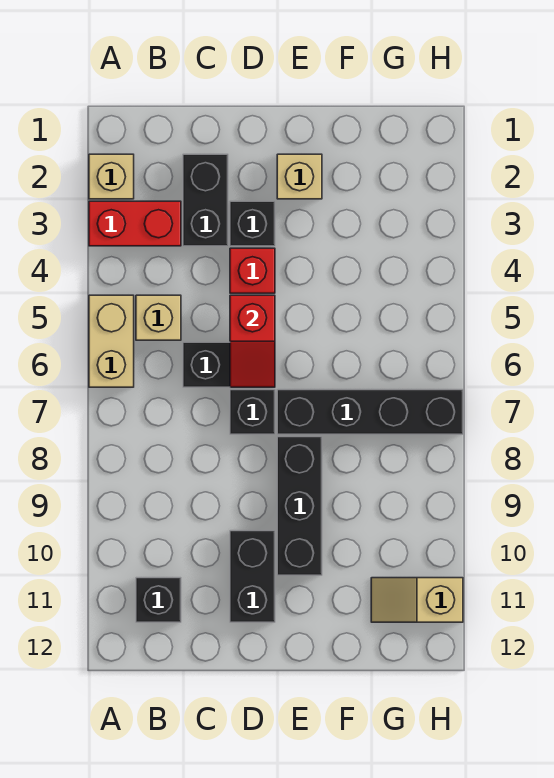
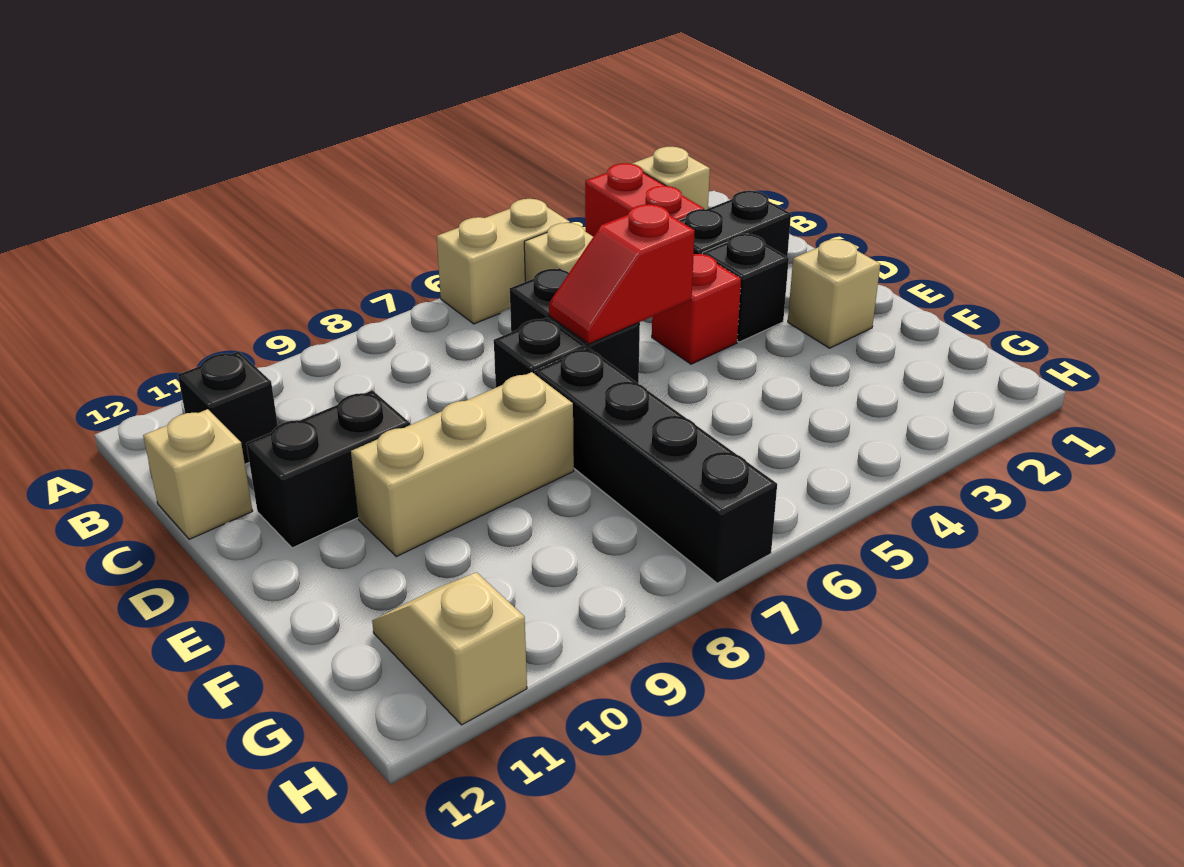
none -> tan brick C12 level 1
black brick E8:E10 level 1 -> tan brick E8:E10 level 1

